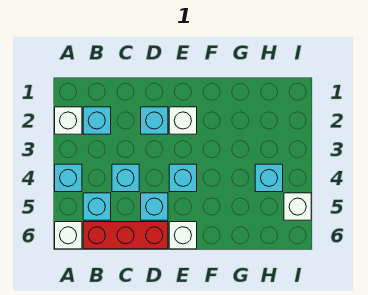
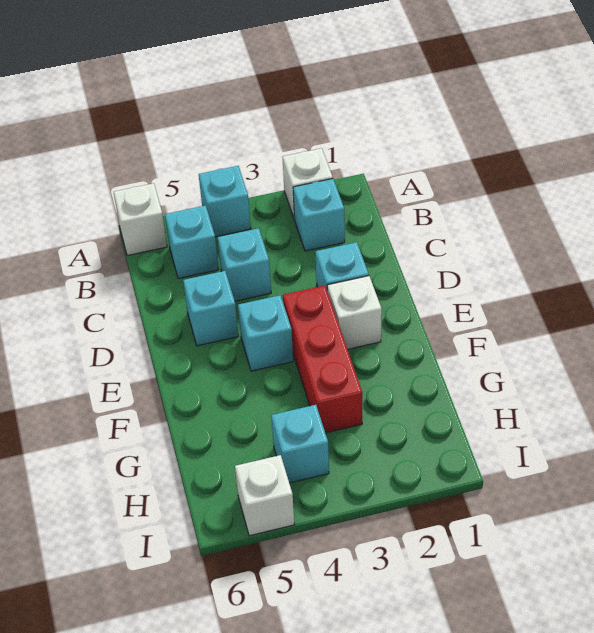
red brick B6:D6 level 1 -> red brick E3:G3 level 1
white brick E6 level 1 -> none

